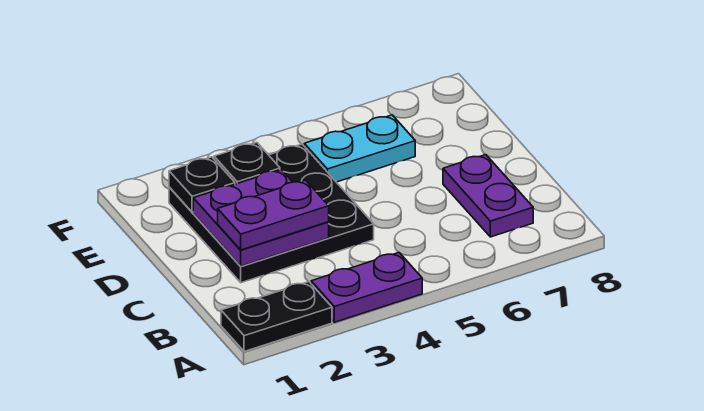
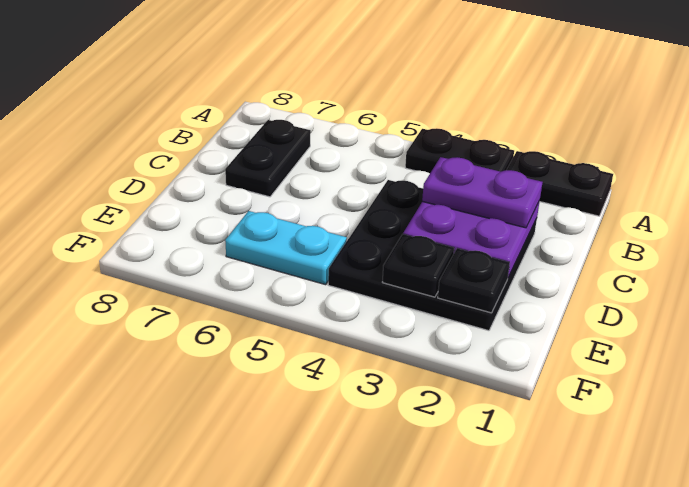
purple plate A3:A4 level 1 -> black plate A3:A4 level 1
purple plate B7:C7 level 1 -> black plate B7:C7 level 1

